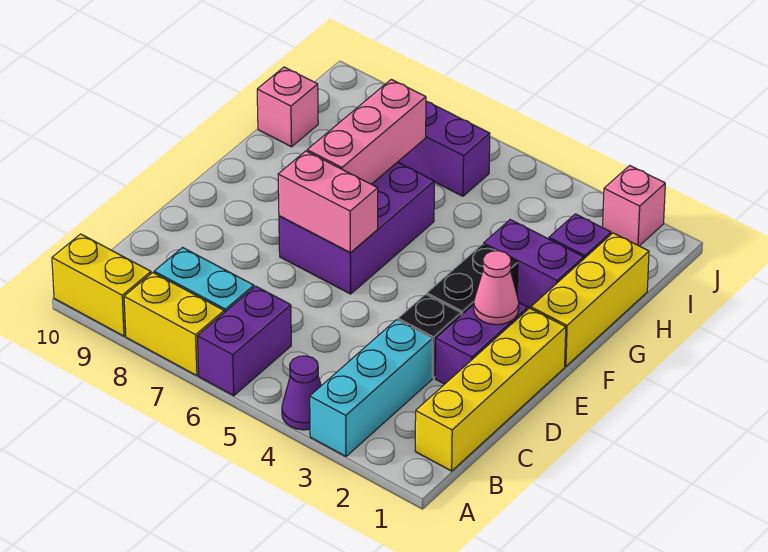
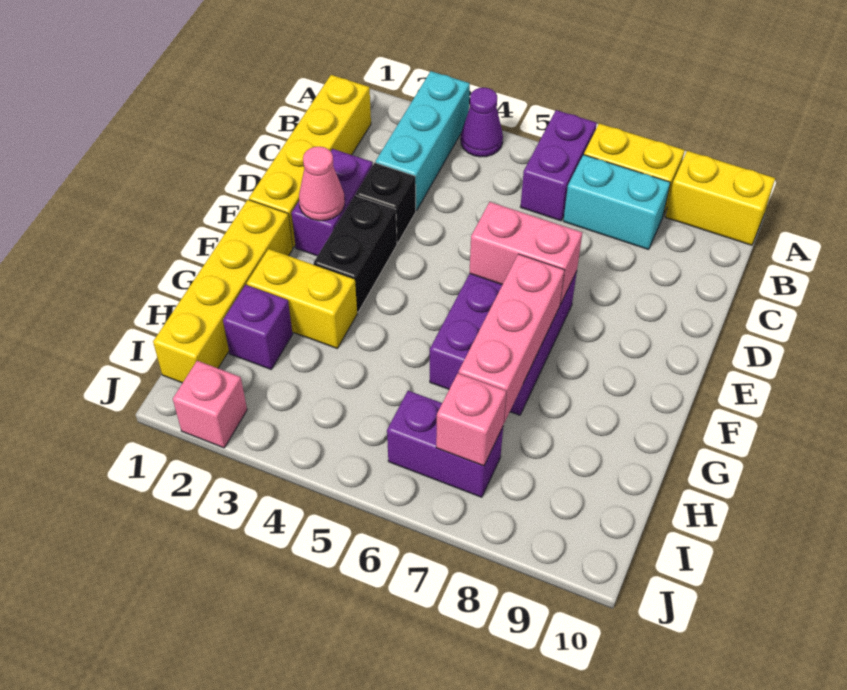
yellow brick F1:H1 level 1 -> yellow brick F1:I1 level 1
purple brick G2:G3 level 1 -> yellow brick G2:G3 level 1
pink brick H10 level 1 -> pink brick I7 level 2

